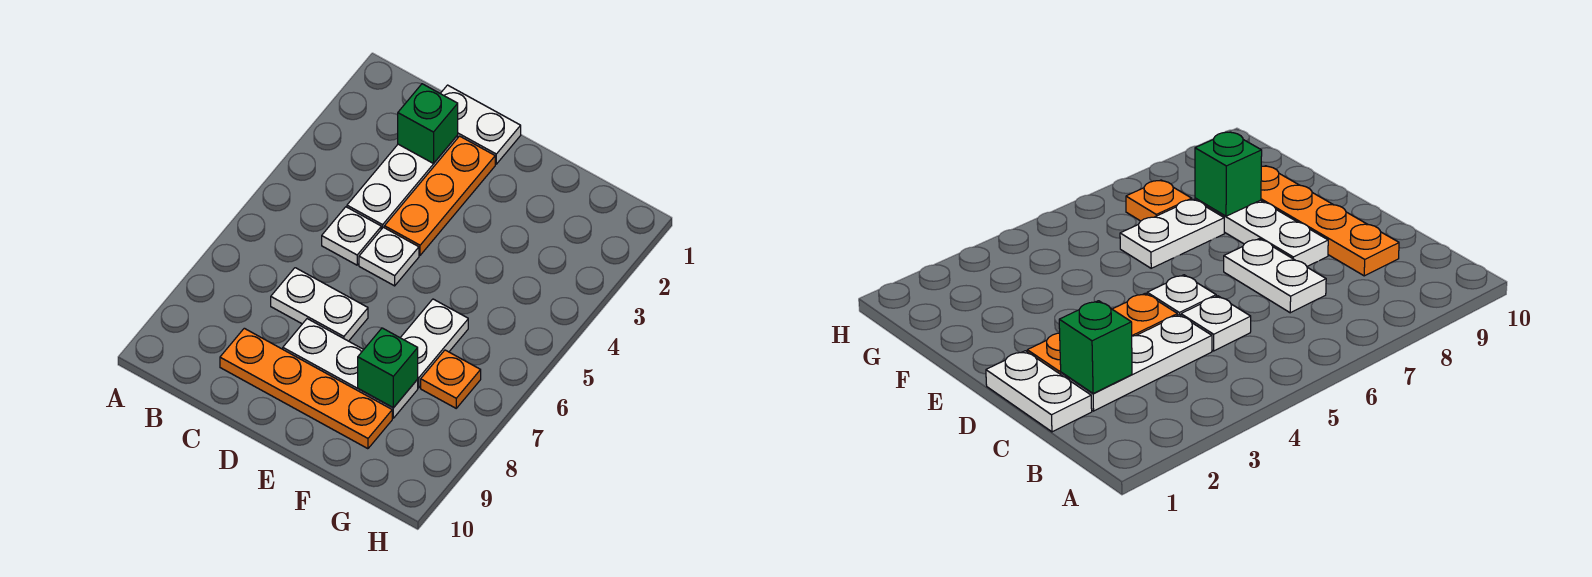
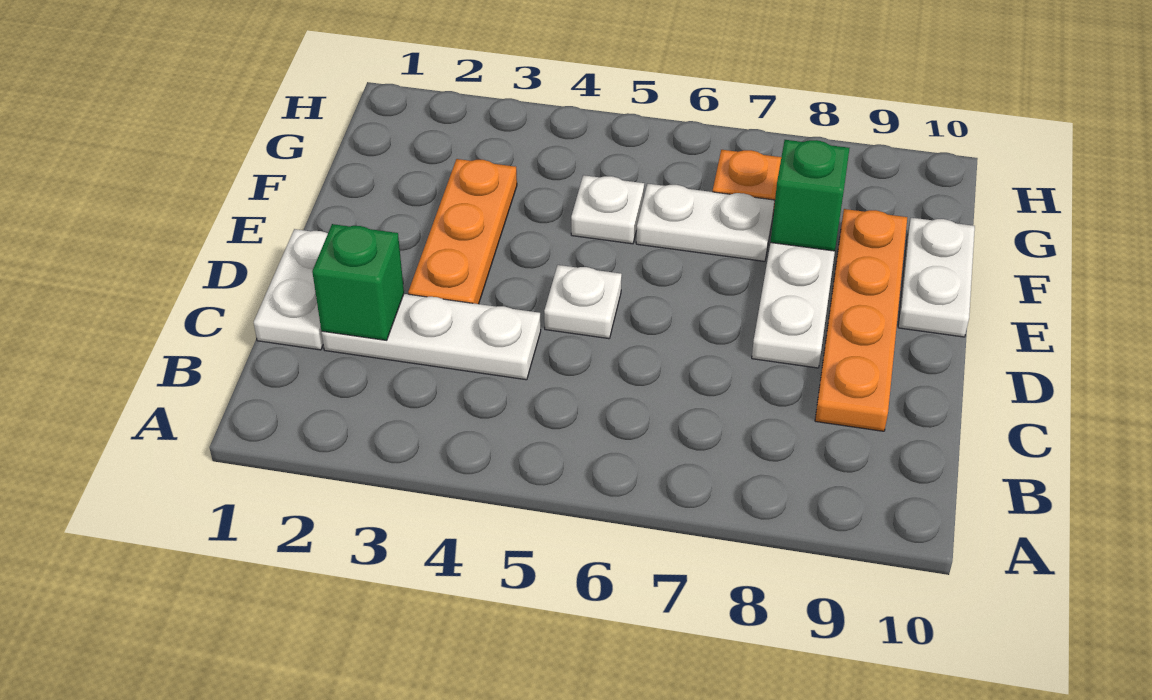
white plate C5 level 1 -> white plate F5 level 1
white plate C7:D7 level 1 -> white plate E10:F10 level 1
orange plate D2:D4 level 1 -> orange plate D3:F3 level 1

